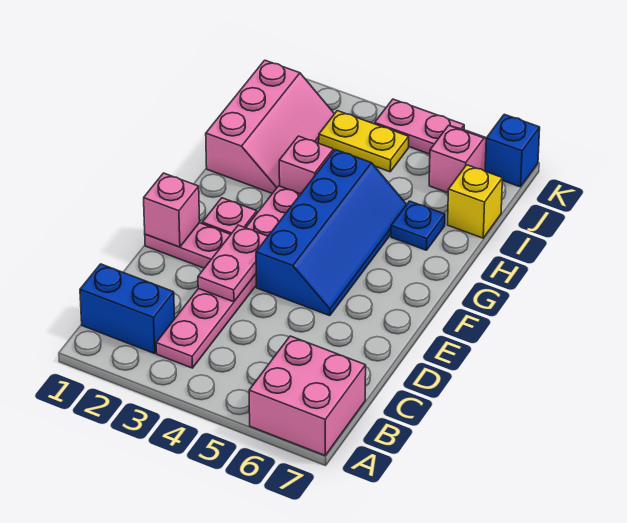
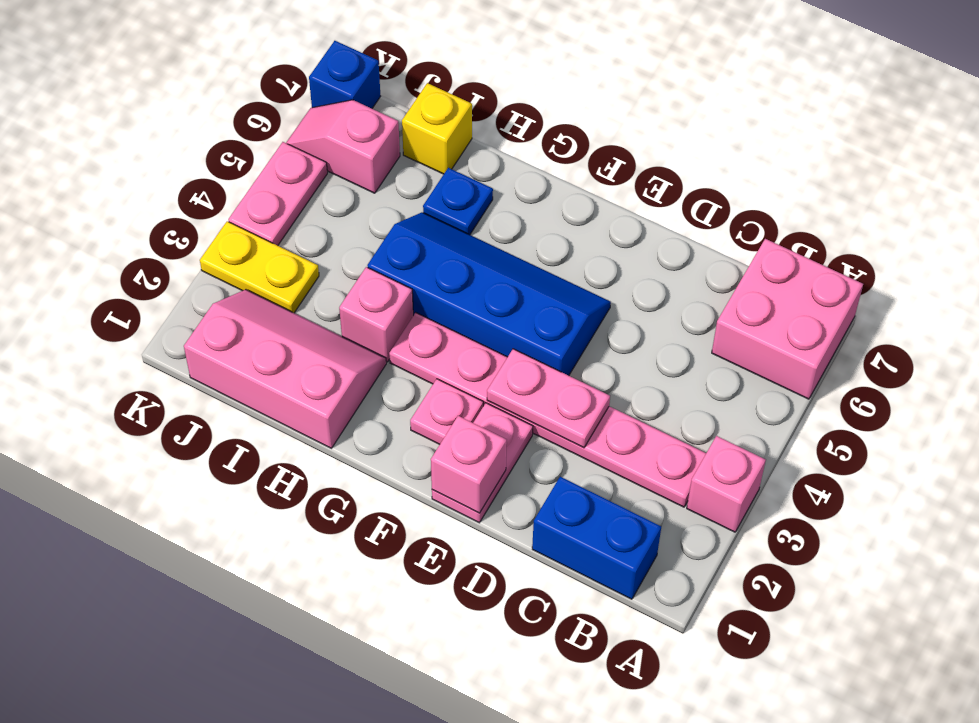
none -> pink brick A3 level 1
blue brick B1:B2 level 1 -> blue brick B1:C1 level 1
yellow plate J3:J4 level 1 -> yellow plate J3:K3 level 1

